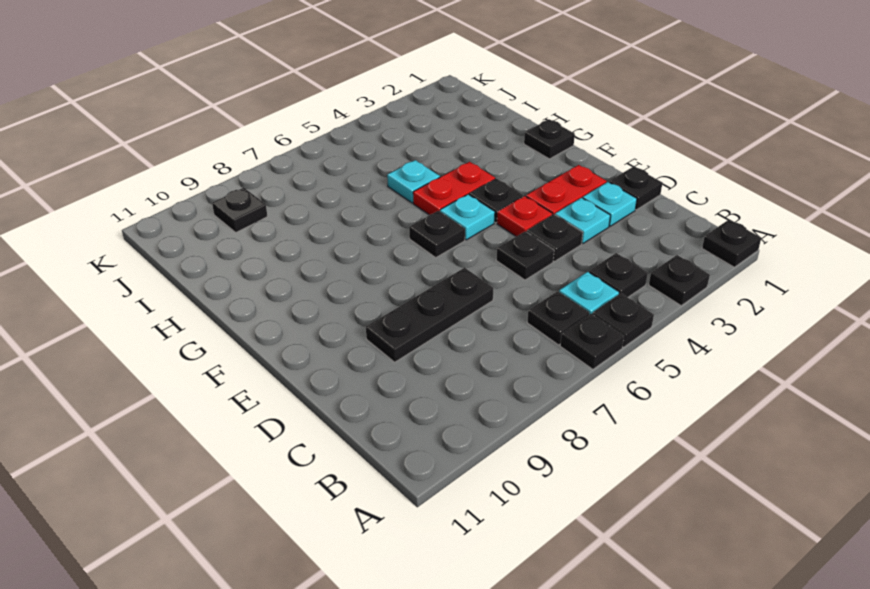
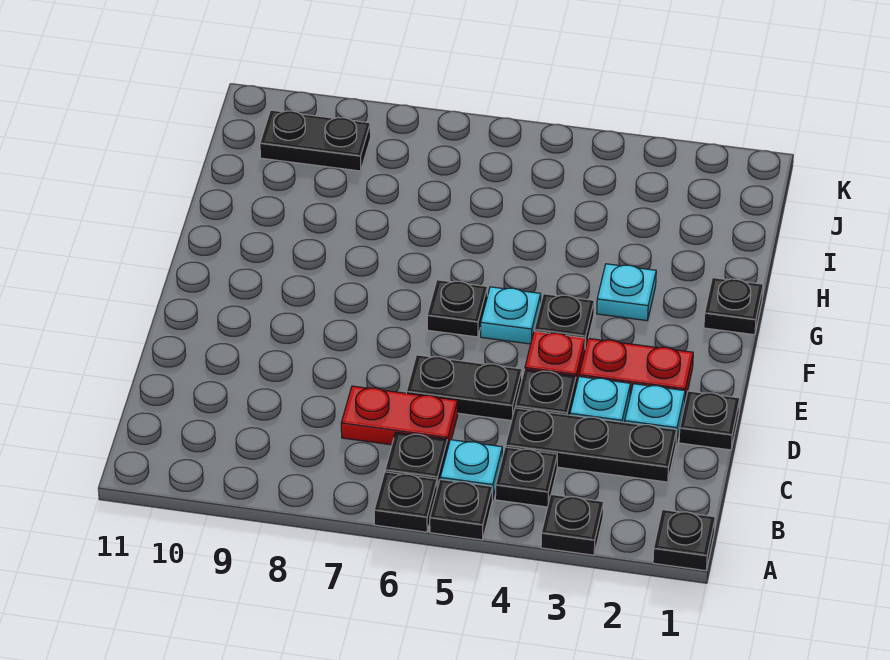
black plate D5 level 1 -> black plate D5:D6 level 1
black plate D7:D9 level 1 -> black plate C2:C4 level 1
red plate G4:G5 level 1 -> red plate C6:C7 level 1
cyan plate H5 level 1 -> cyan plate G3 level 1
black plate J9 level 1 -> black plate J9:J10 level 1

